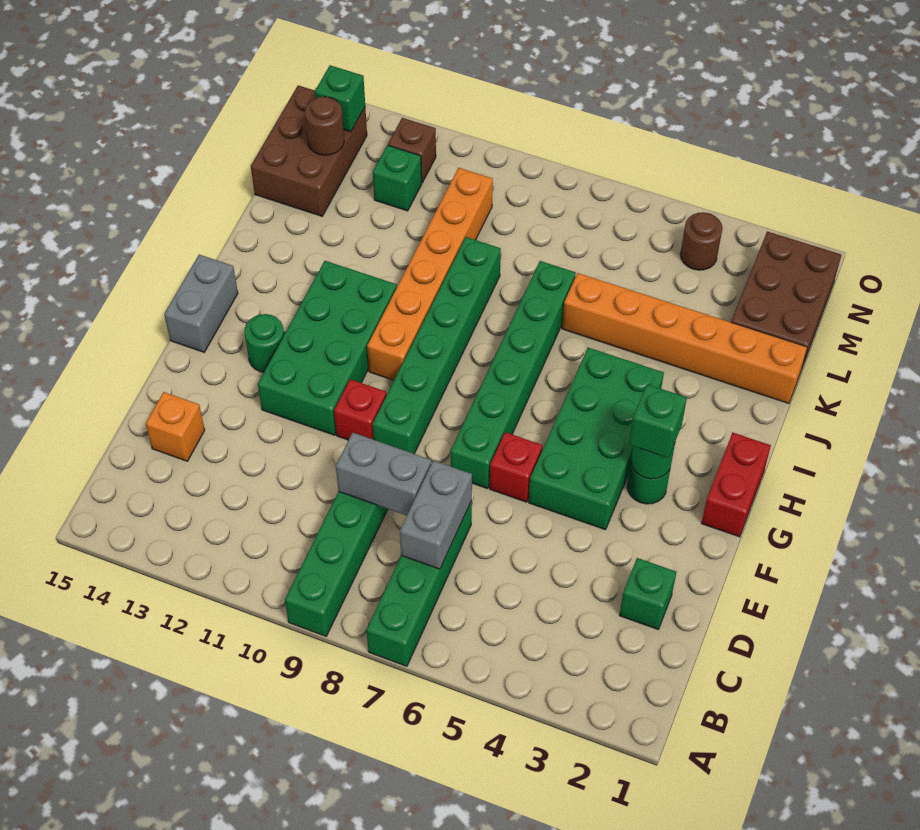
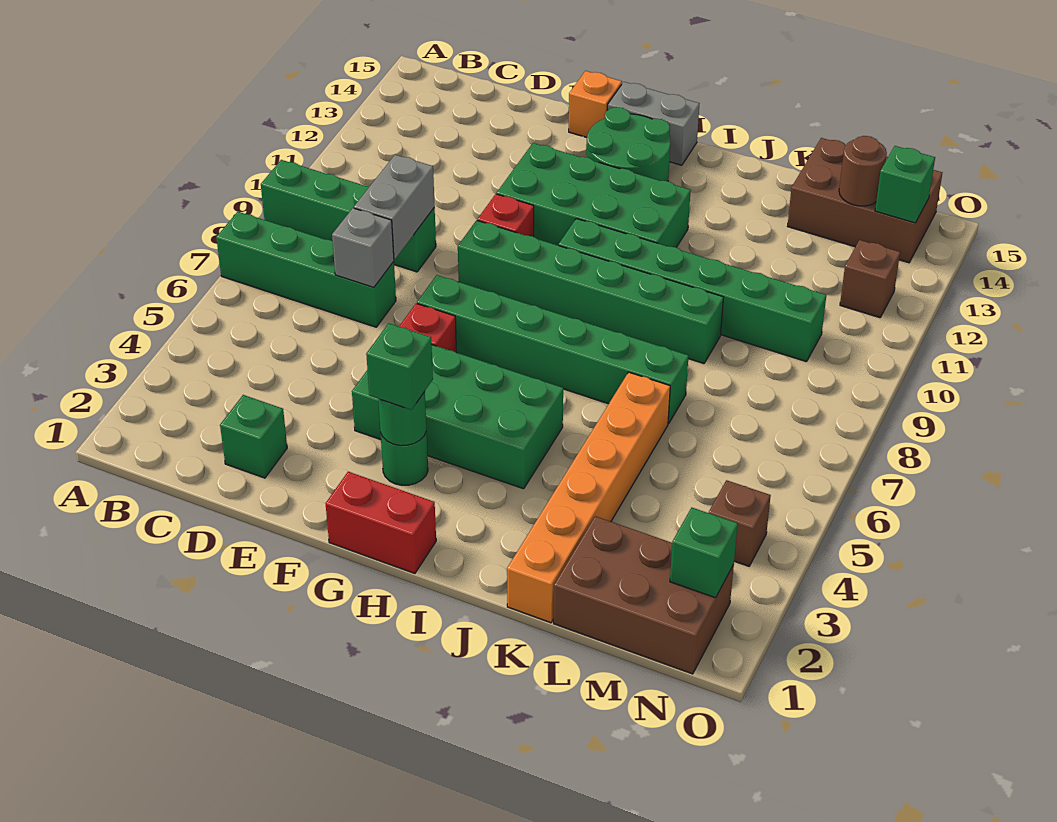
grey brick C7:D7 level 2 -> grey brick D7 level 2
orange brick D14 level 1 -> orange brick F15 level 1
green round brick G13 level 1 -> green round brick G13:H14 level 1
orange brick H10:M10 level 1 -> green brick H10:M10 level 1
green brick M12 level 1 -> green brick N2 level 2
brown round brick N4 level 1 -> brown brick N4 level 1

